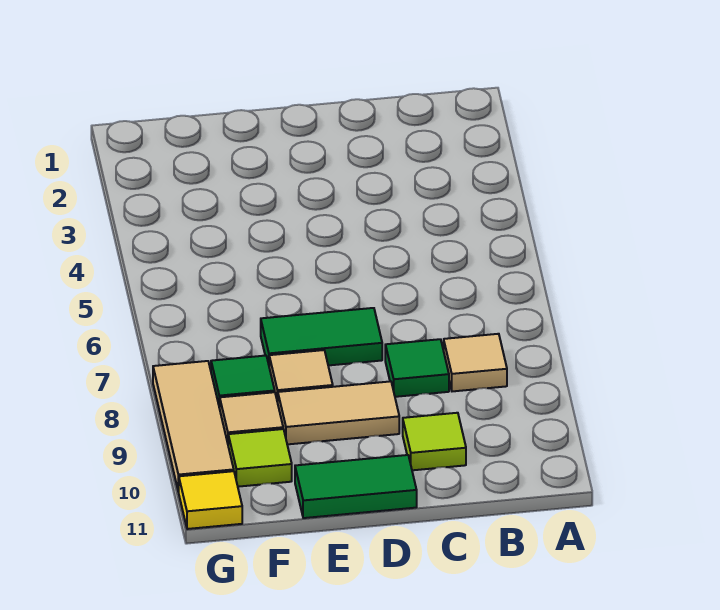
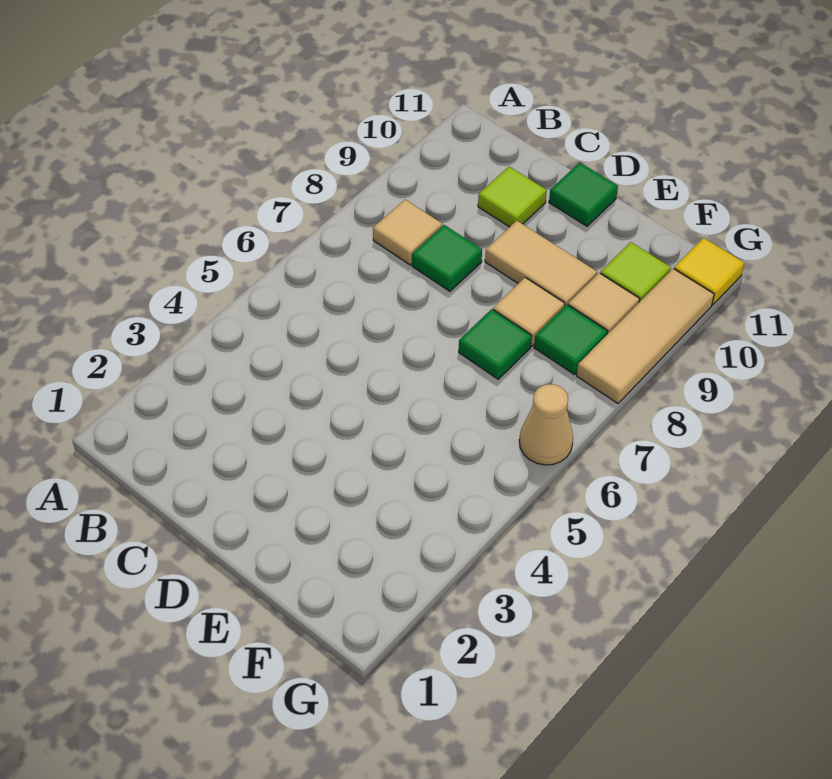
green tile D7:E7 level 1 -> green tile E7 level 1
green tile D11:E11 level 1 -> green tile D11 level 1
none -> tan cone G6 level 1

